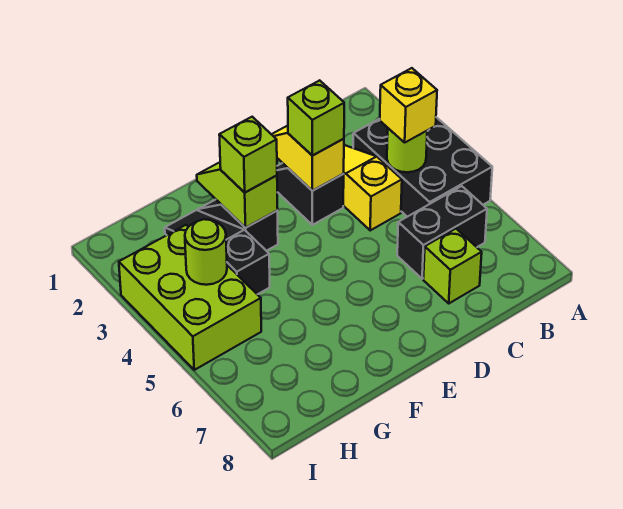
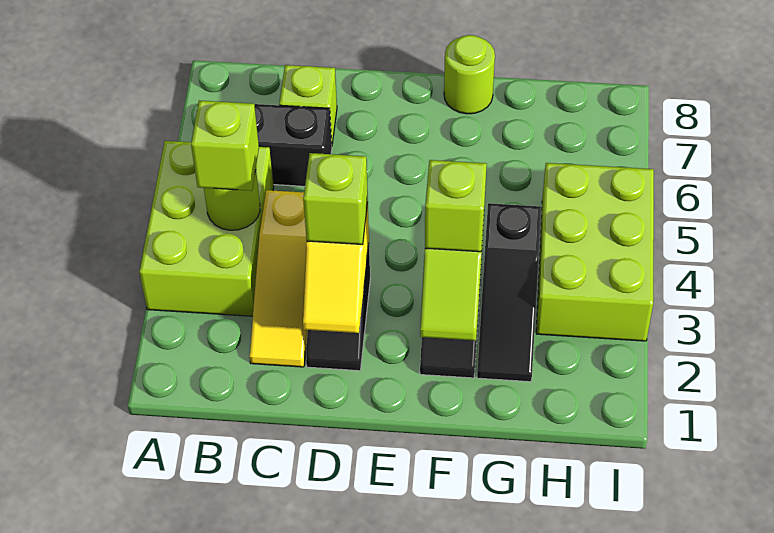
black brick A3:B5 level 1 -> lime brick A3:B5 level 1
yellow brick B4 level 3 -> lime brick B4 level 3
lime round brick H4 level 2 -> lime round brick F8 level 1

